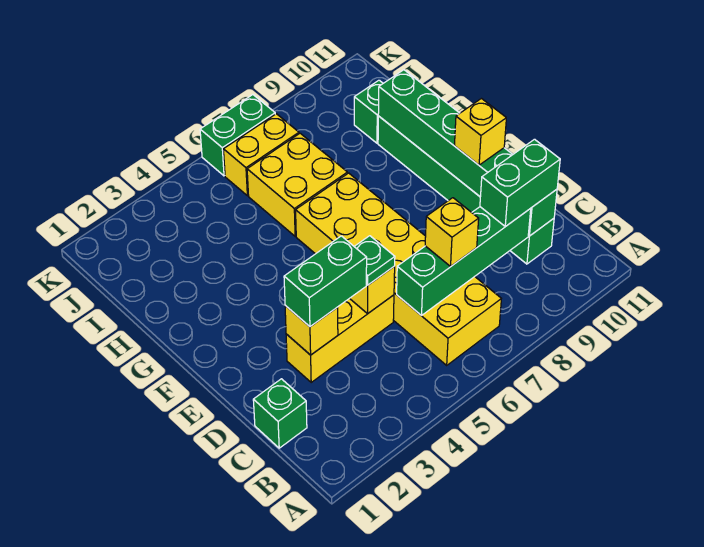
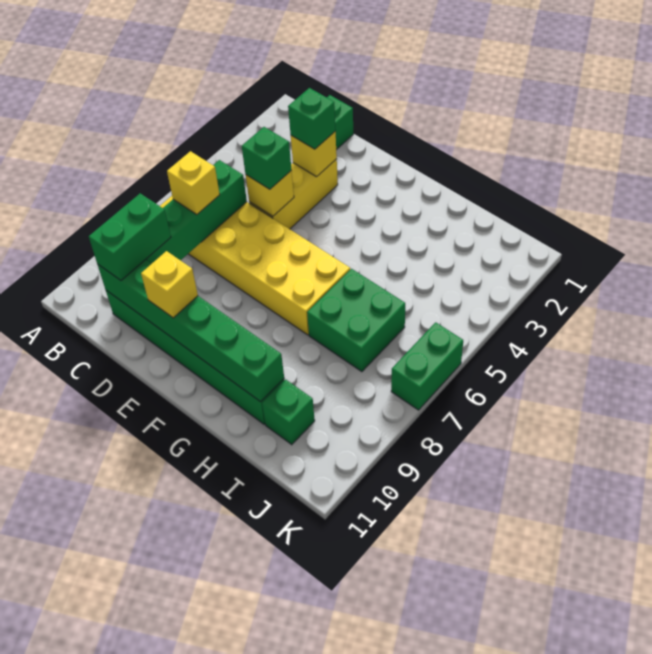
green brick D3:D4 level 3 -> green brick D3 level 3
green plate D5 level 3 -> green brick D5 level 3
yellow brick H6:I7 level 1 -> green brick H6:I7 level 1
yellow brick J6:J7 level 1 -> none

